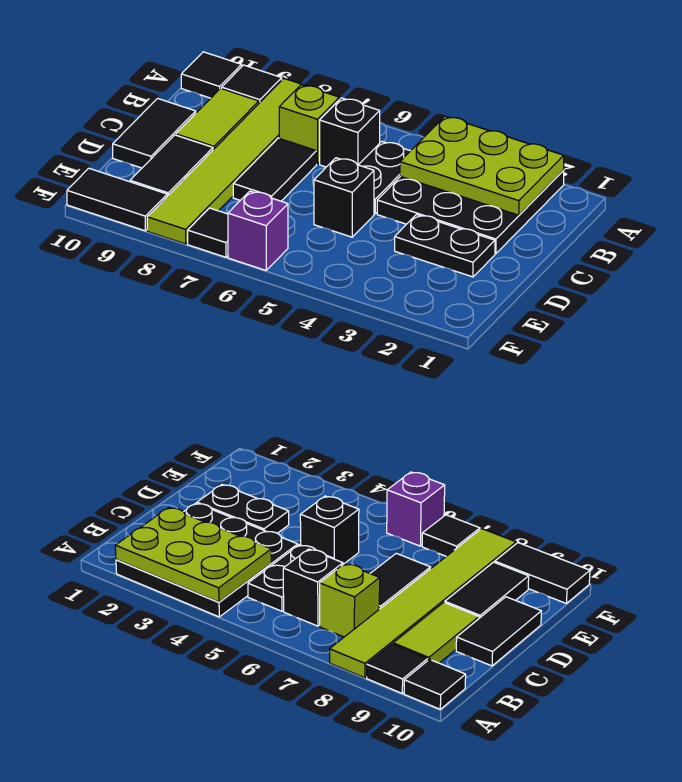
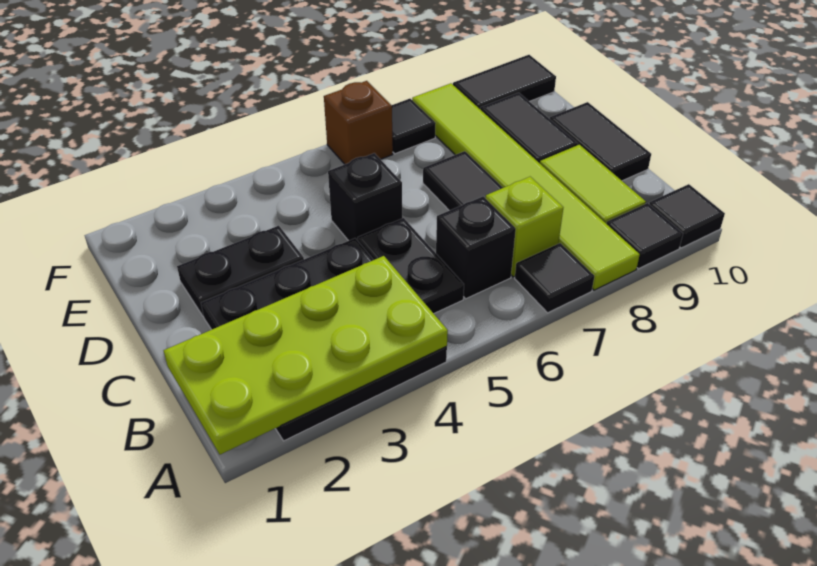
lime plate A2:B4 level 2 -> lime plate A1:B4 level 2
none -> black tile A7 level 1
purple brick F6 level 1 -> brown brick F6 level 1

